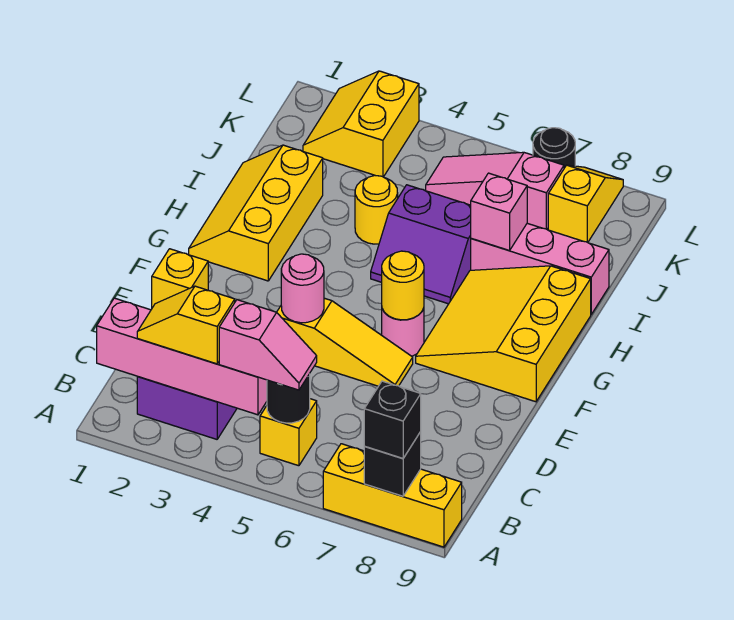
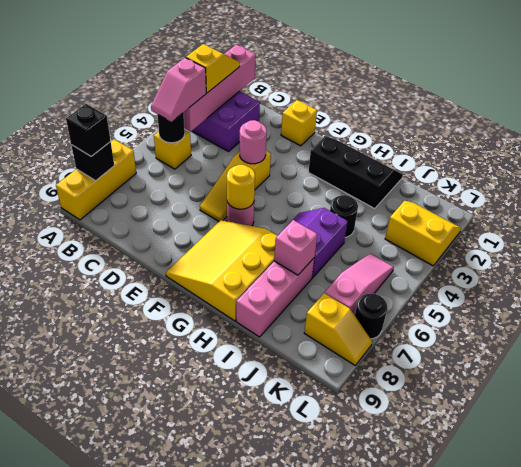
yellow slope F7:H9 level 1 top 9 -> yellow slope F7:H9 level 1 top H
yellow slope G1:I2 level 1 top 2 -> black slope G1:I2 level 1 top 2
yellow round brick I4 level 1 -> black round brick I4 level 1

